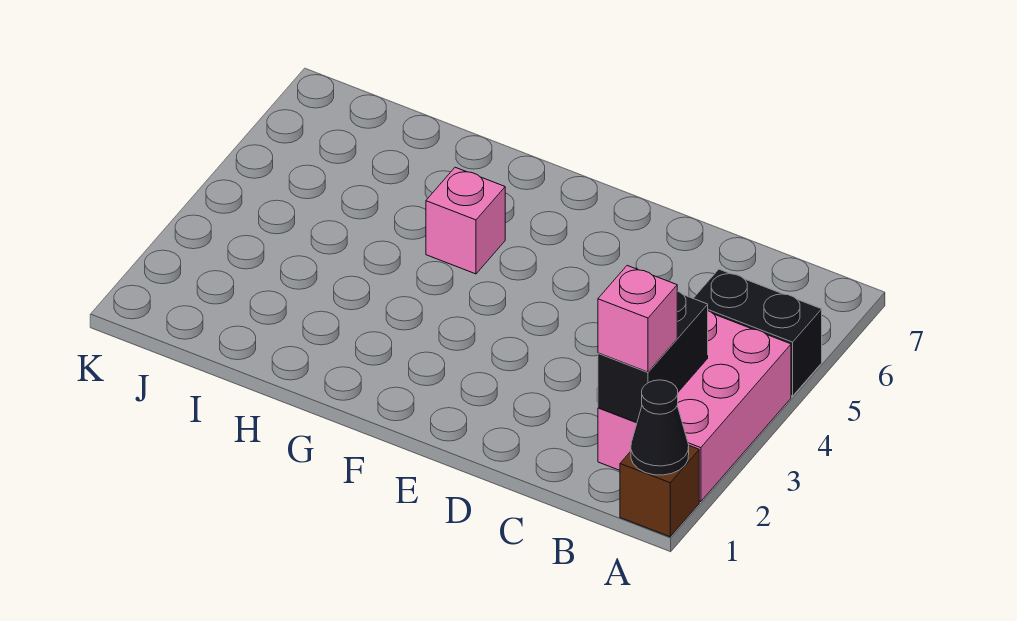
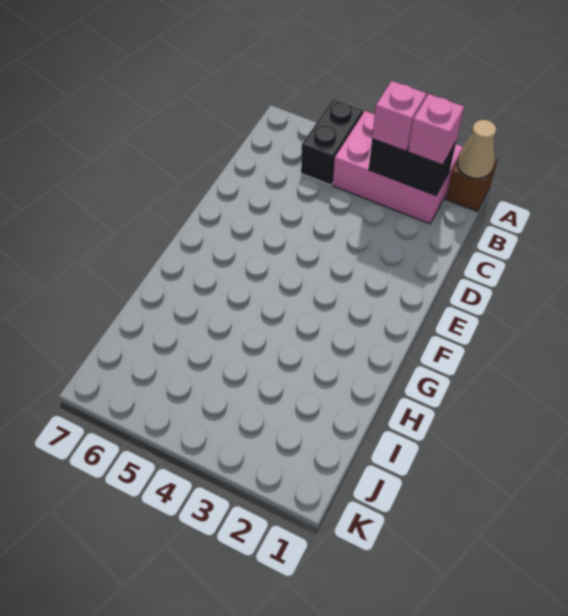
black cone A1 level 2 -> tan cone A1 level 2
pink brick G5 level 1 -> pink brick B3 level 3

